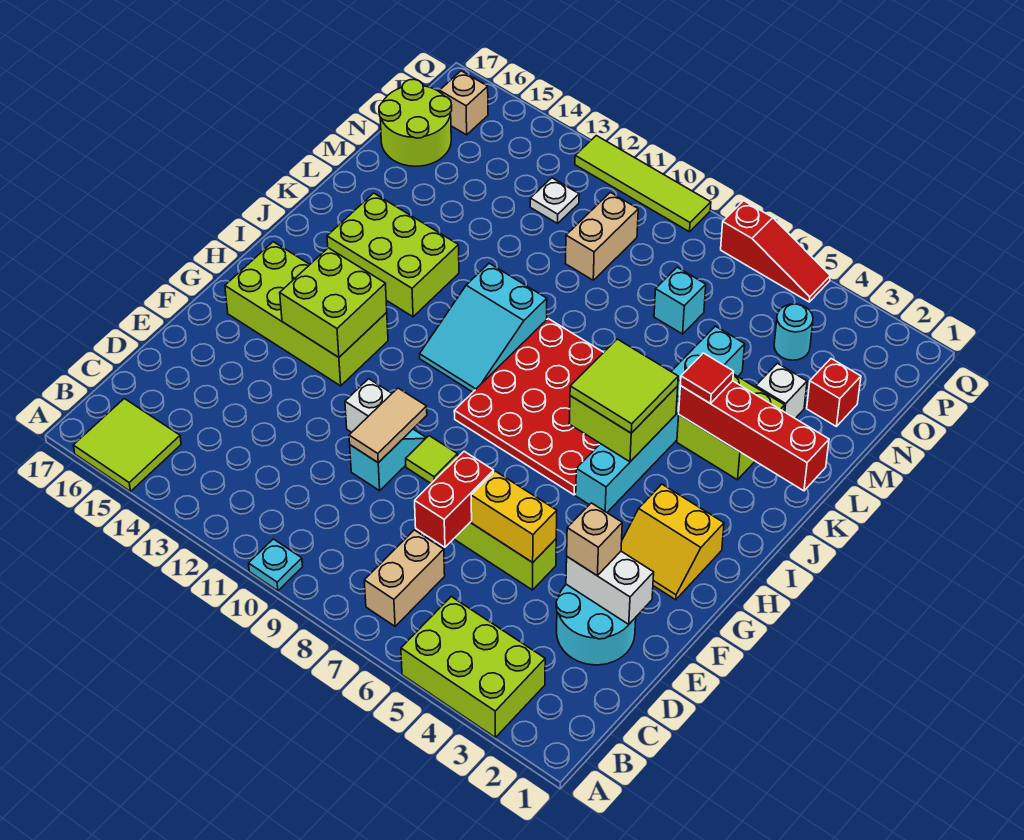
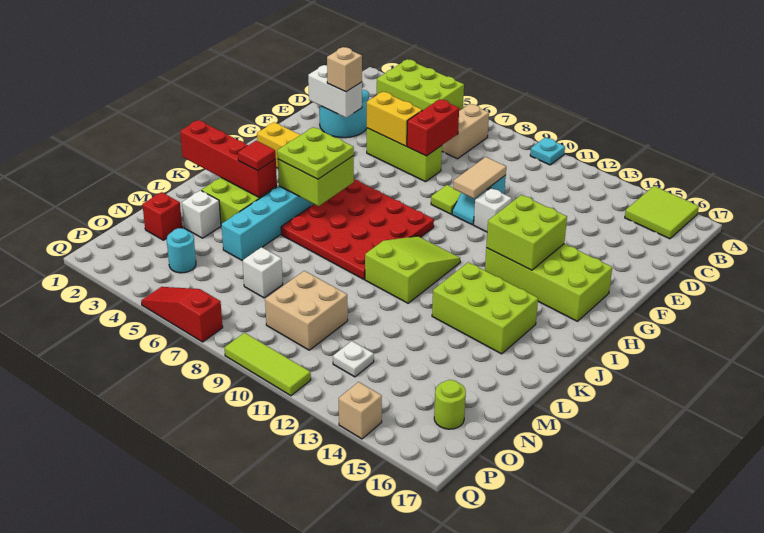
lime tile I5:J6 level 3 -> lime plate I5:J6 level 3
cyan slope I10:K11 level 1 top K -> lime slope I10:K11 level 1 top K
cyan brick N7 level 1 -> white brick N7 level 1
tan brick N10:O10 level 1 -> tan brick N9:O10 level 1
lime round brick N16:O17 level 1 -> lime round brick O16 level 1
tan brick P16 level 1 -> tan brick Q14 level 1
lime tile Q9:Q12 level 1 -> lime tile Q9:Q11 level 1

